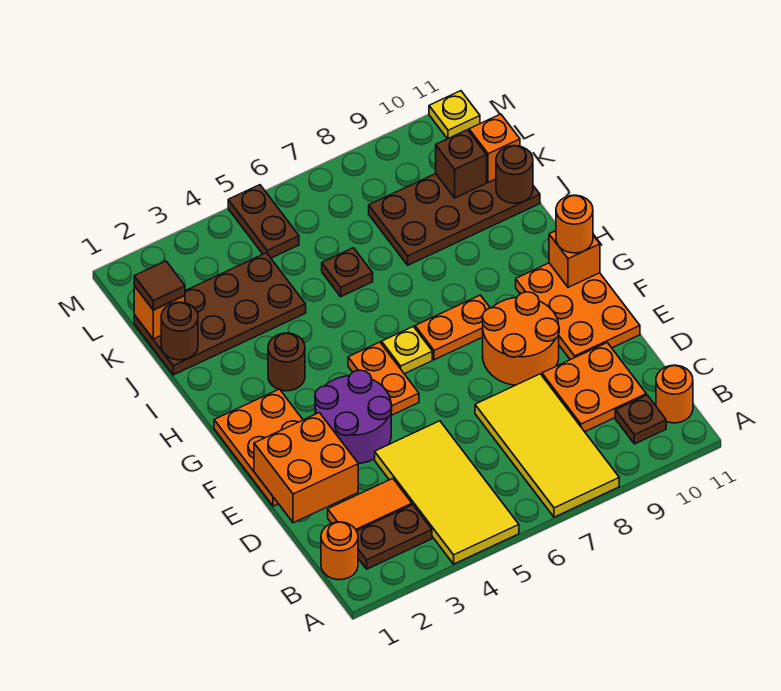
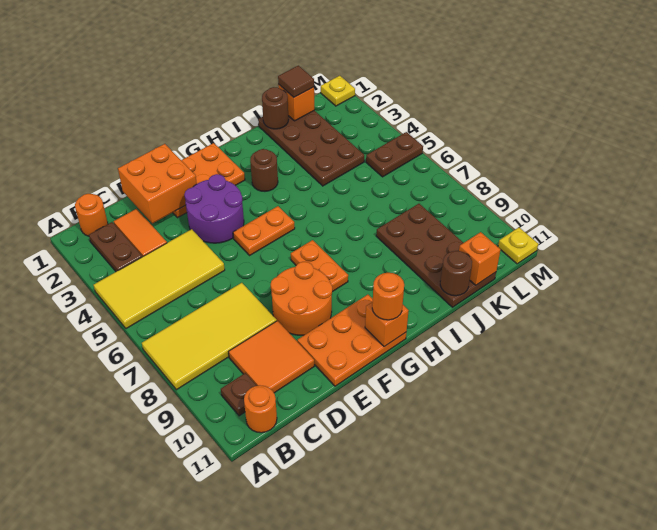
orange plate C9:D10 level 1 -> orange tile C9:D10 level 1
yellow plate G6 level 1 -> yellow plate M1 level 1
brown plate J6 level 1 -> none
brown brick K10 level 2 -> none

